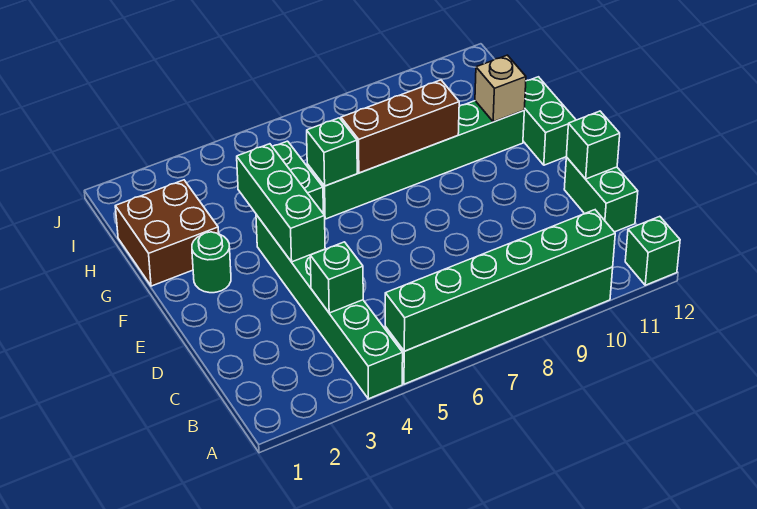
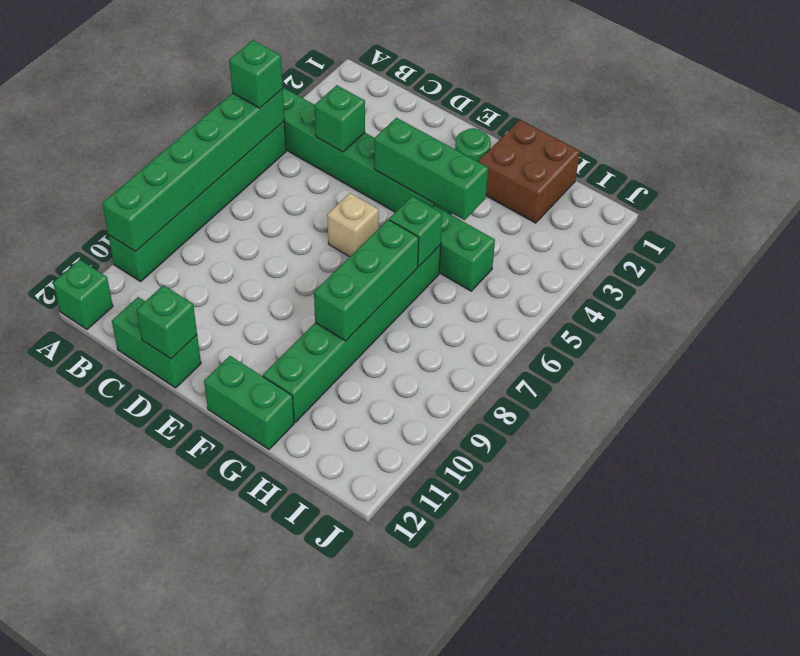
none -> green brick A5 level 3
brown brick G7:G9 level 2 -> green brick G7:G9 level 2
tan brick G11 level 2 -> tan brick E6 level 1

